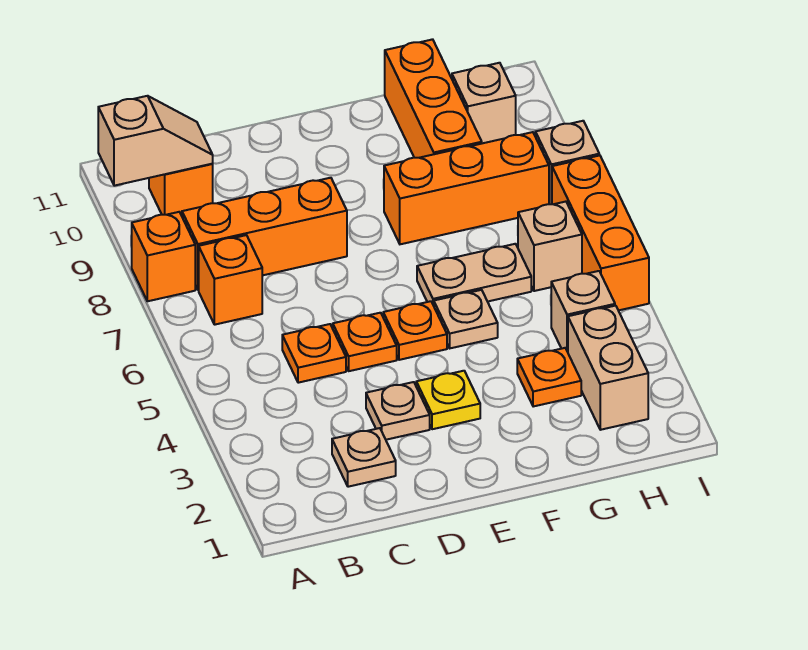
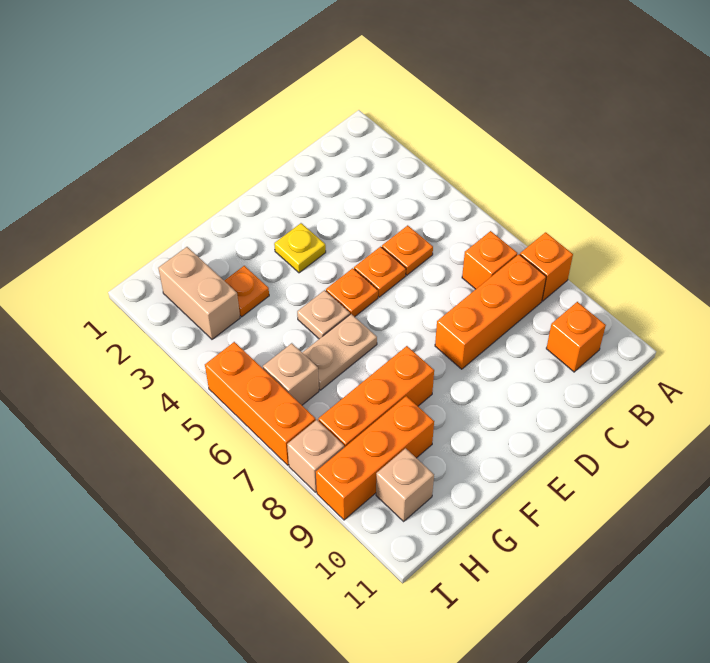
tan slope A10:B10 level 2 top A -> none
tan plate C2 level 1 -> none
tan plate D3 level 1 -> none
orange brick G9:G11 level 1 -> orange brick G9:I9 level 1
tan brick H4 level 1 -> none

